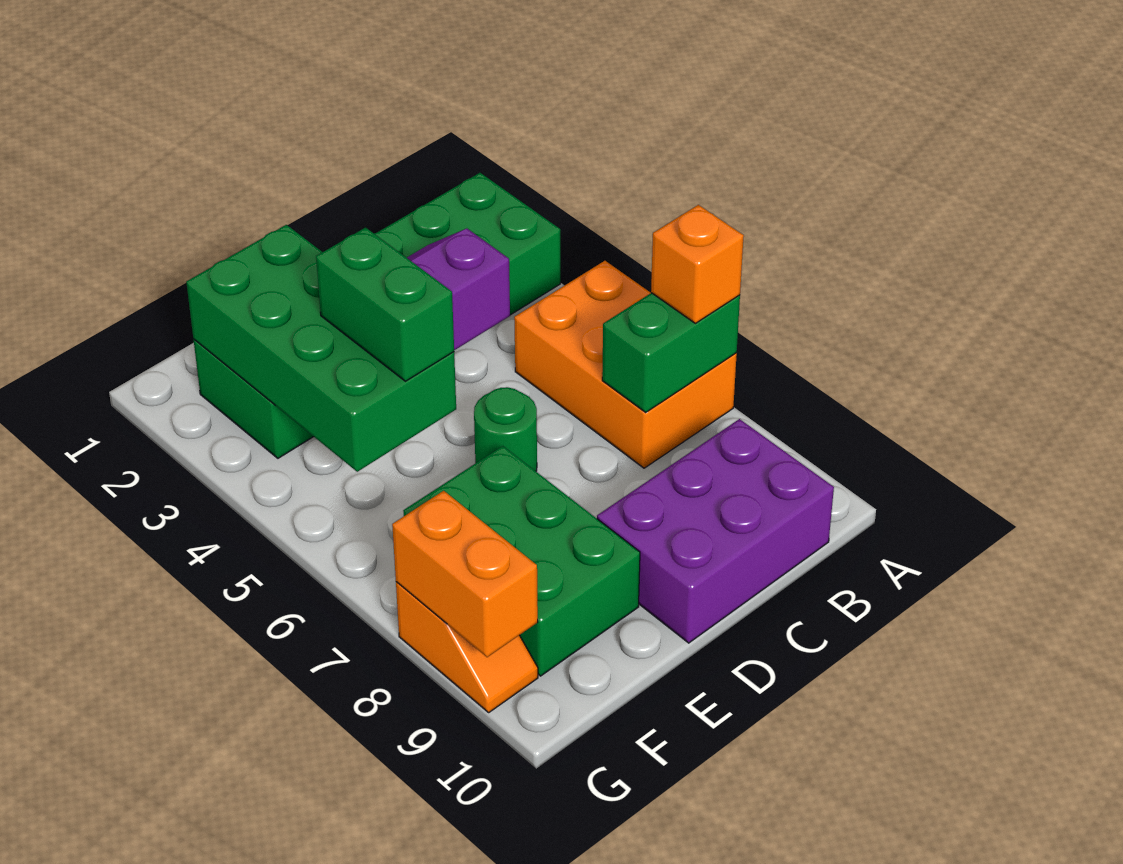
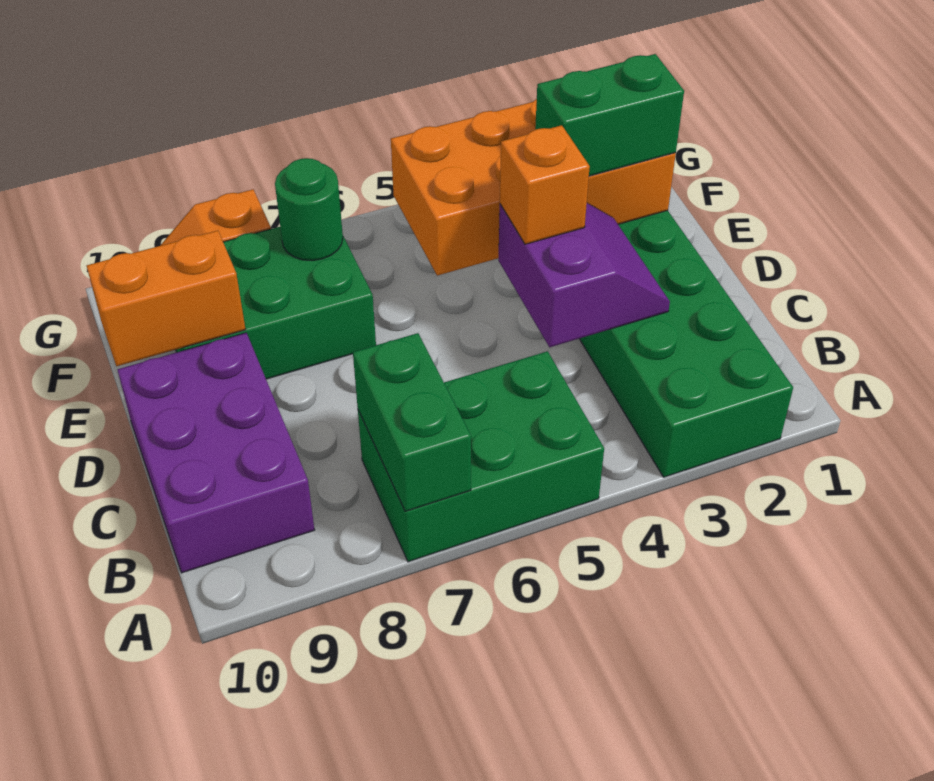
orange brick A5:B7 level 1 -> green brick A5:B7 level 1
orange brick A7 level 3 -> orange brick D4 level 3
green round brick D6 level 1 -> green round brick F7 level 2
green brick E2:F5 level 2 -> orange brick E2:F5 level 2
green brick E4:E5 level 3 -> green brick E2:E3 level 3
orange brick G8:G9 level 2 -> orange brick E9:E10 level 2

